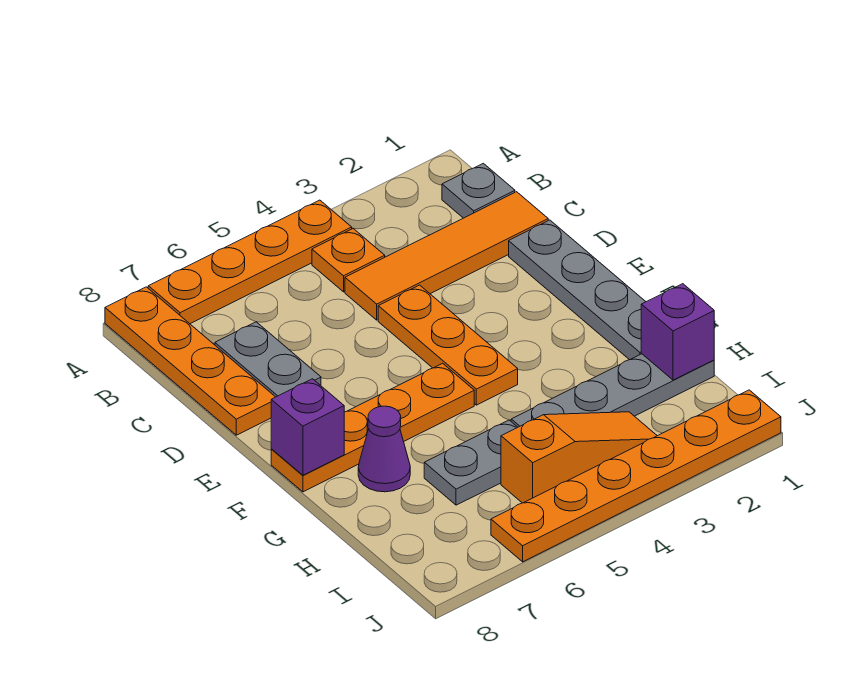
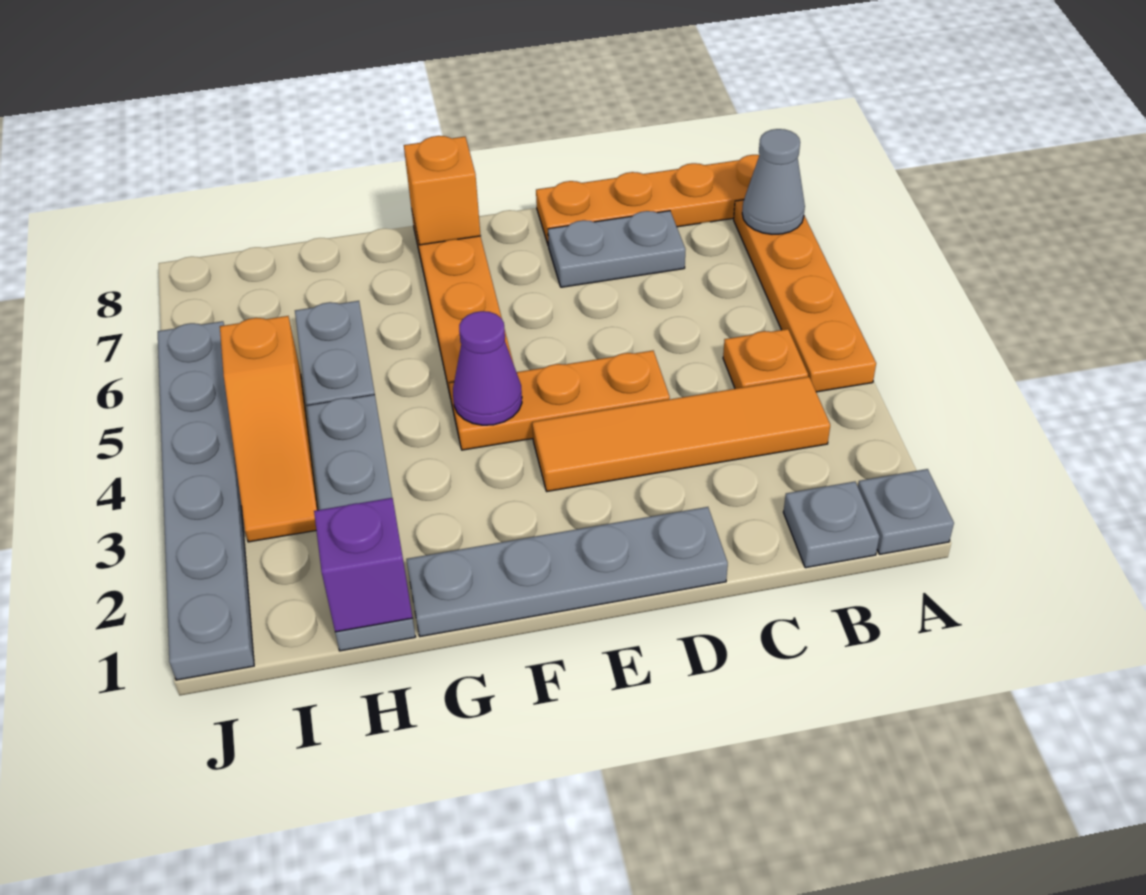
none -> grey plate A1 level 1
none -> grey cone A7 level 2
orange tile C1:C4 level 1 -> orange tile B3:E3 level 1
purple brick F8 level 2 -> orange brick F8 level 2
purple cone G7 level 1 -> purple cone F4 level 2
orange plate J1:J6 level 1 -> grey plate J1:J6 level 1

